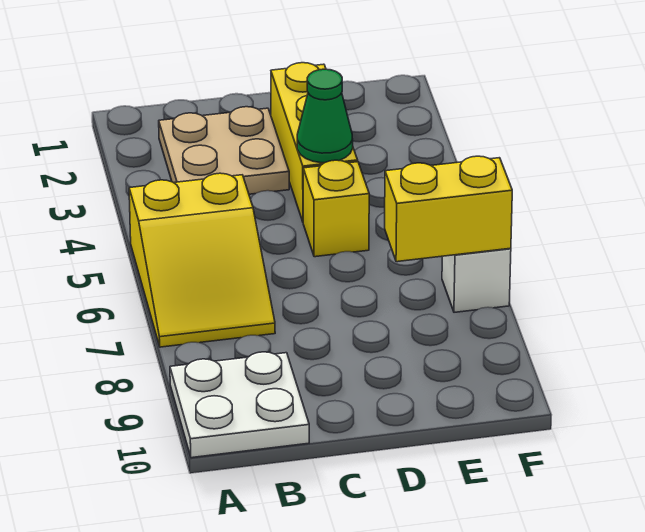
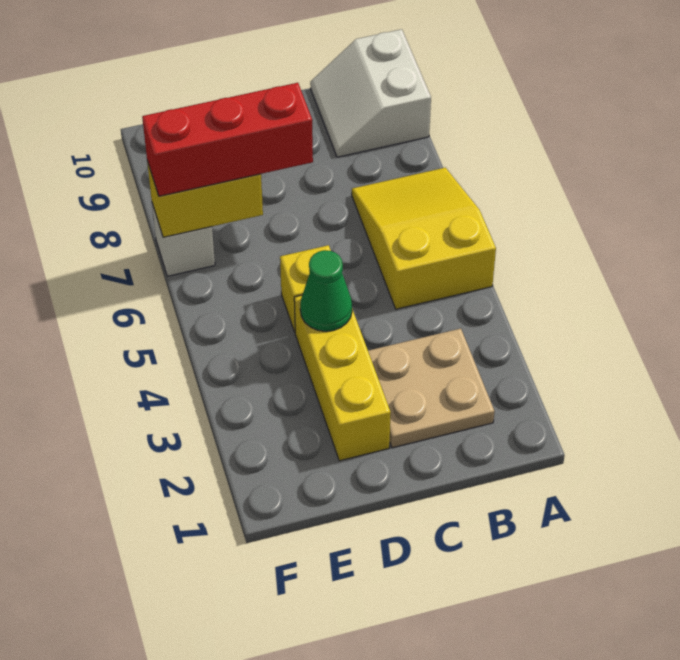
white plate A9:B10 level 1 -> white slope A9:B10 level 1 top A
none -> red brick D7:F7 level 3

